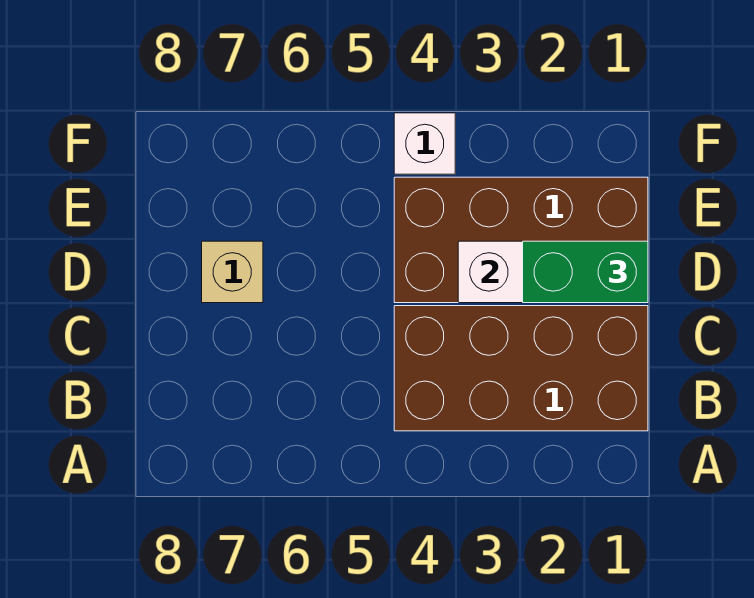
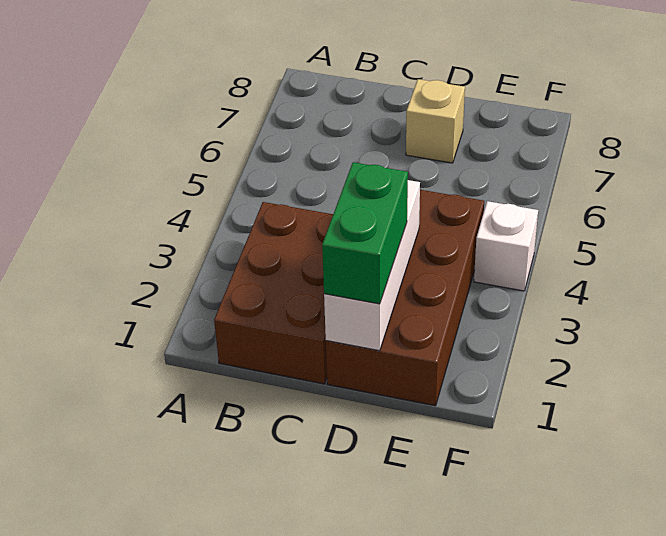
brown brick B1:C4 level 1 -> brown brick B1:C3 level 1

